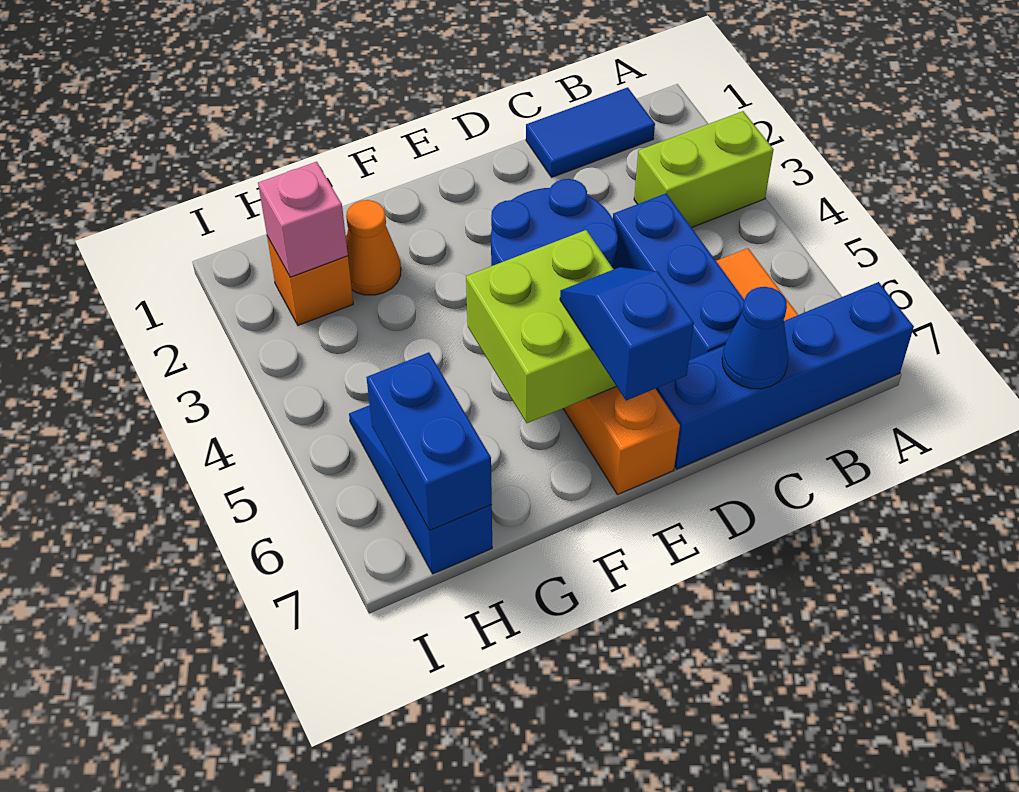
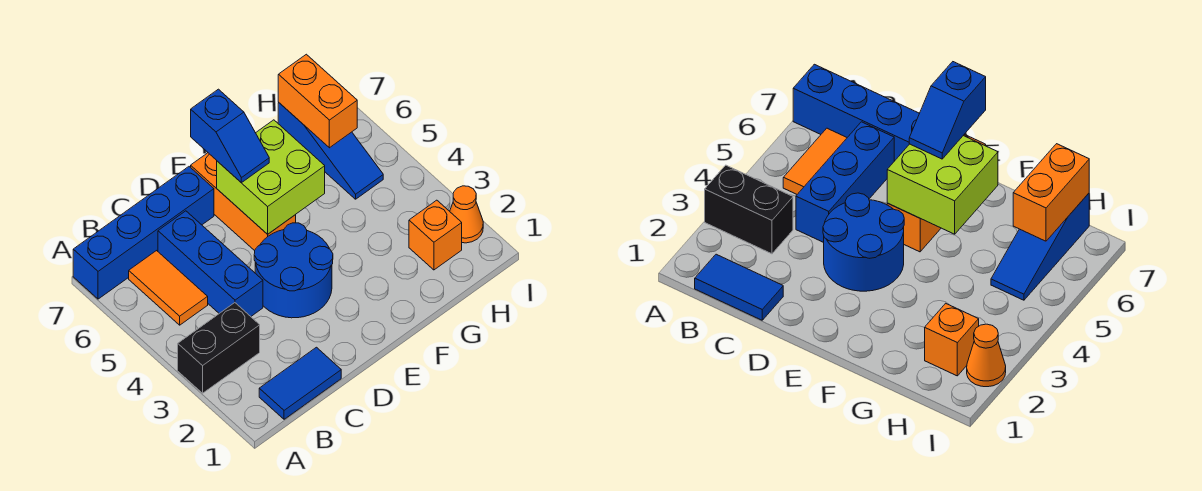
lime brick A3:B3 level 1 -> black brick A3:B3 level 1
blue cone C7 level 2 -> none
orange cone G2 level 1 -> orange cone I2 level 1
pink brick H2 level 2 -> none
blue brick H6:H7 level 2 -> orange brick H6:H7 level 2

